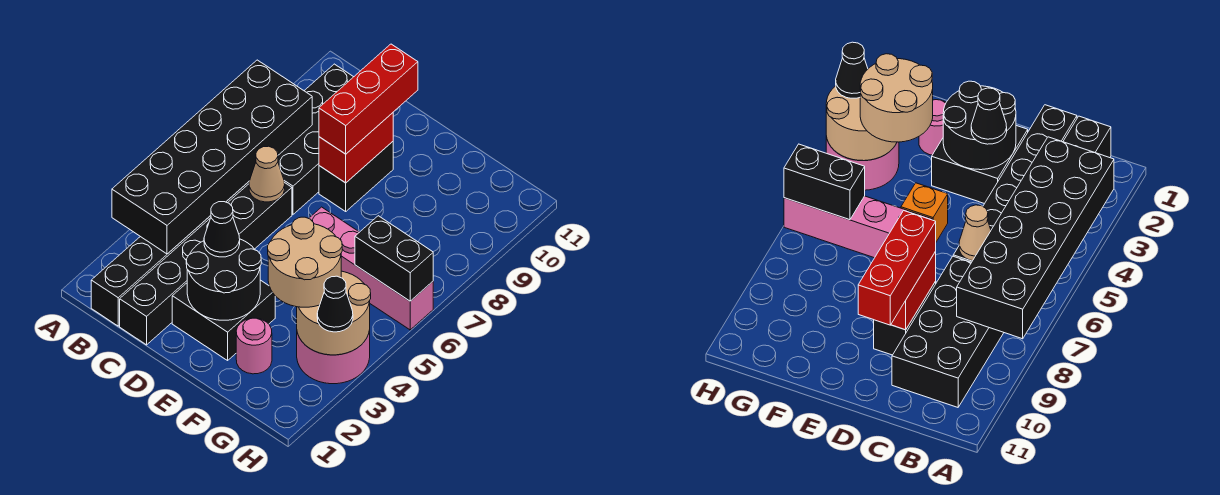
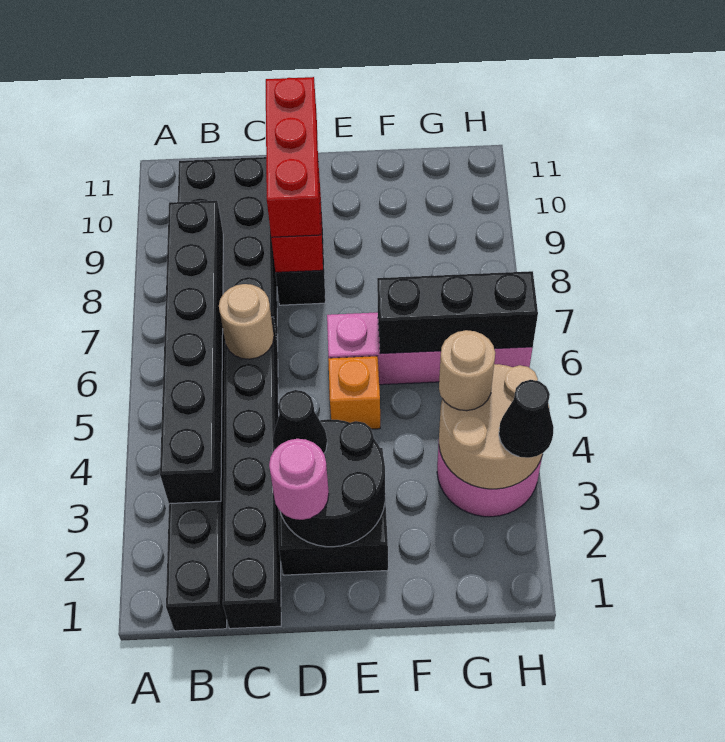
black brick A3:B8 level 2 -> black brick B3:B8 level 2
tan cone C6 level 2 -> tan round brick C6 level 2
pink round brick F2 level 1 -> pink round brick D2 level 3
tan round brick F3:G4 level 3 -> tan round brick G4 level 3
black brick G6:H6 level 2 -> black brick F6:H6 level 2

